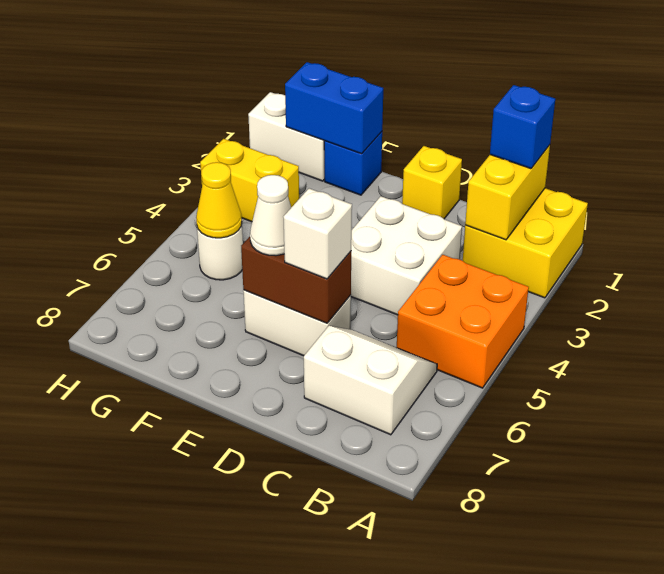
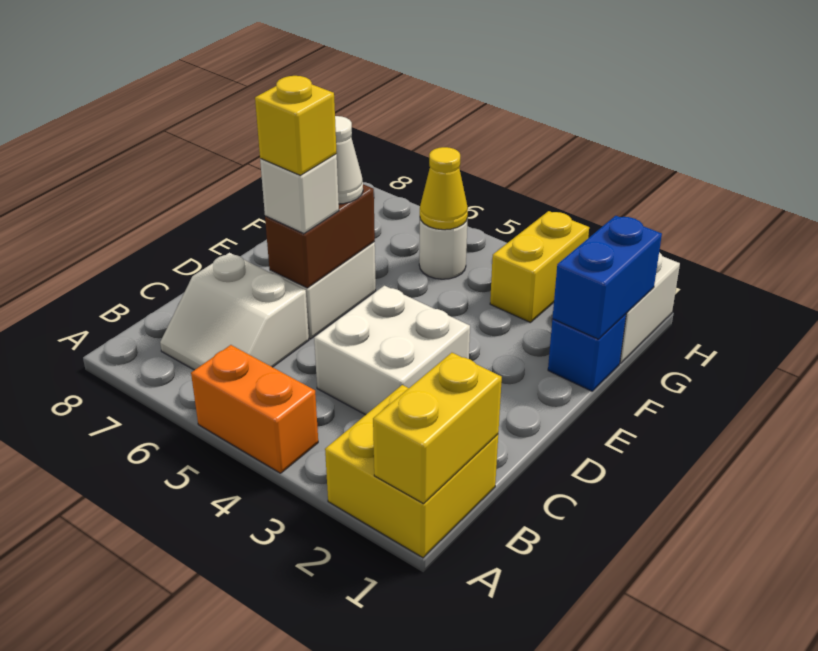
orange brick A4:B5 level 1 -> orange brick A4:A5 level 1
yellow brick B1:B2 level 2 -> yellow brick A1:B1 level 2
blue brick B1 level 3 -> none
white slope B6:C7 level 1 top 7 -> white slope B6:C7 level 1 top C
yellow brick D1 level 1 -> yellow brick D6 level 4

